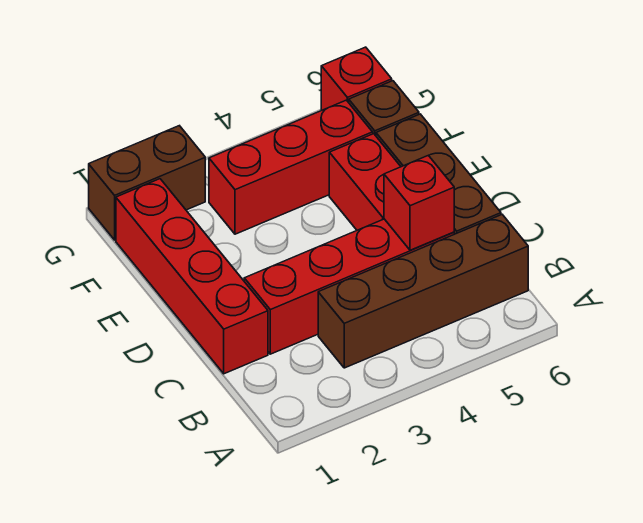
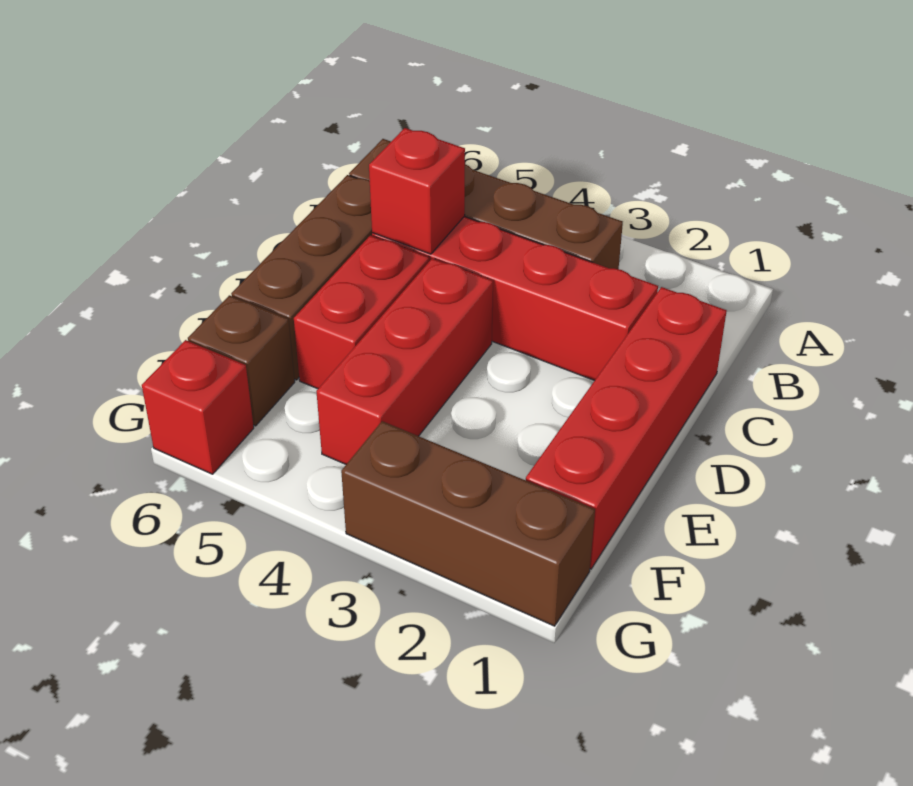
red brick F3:F5 level 1 -> red brick D4:F4 level 1
brown brick G1:G2 level 1 -> brown brick G1:G3 level 1

